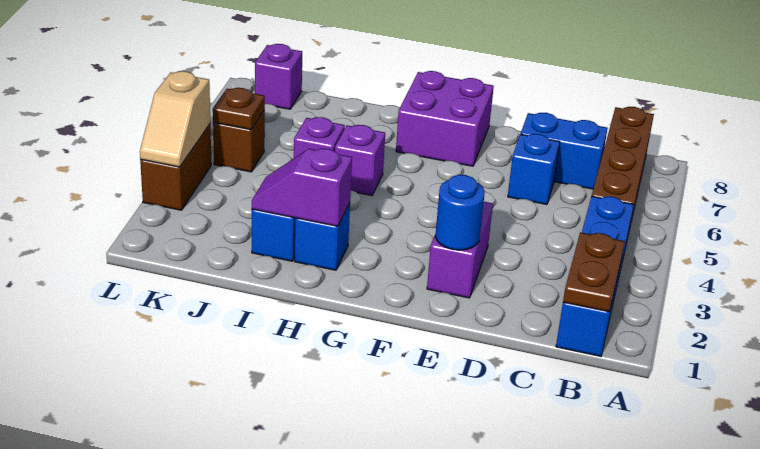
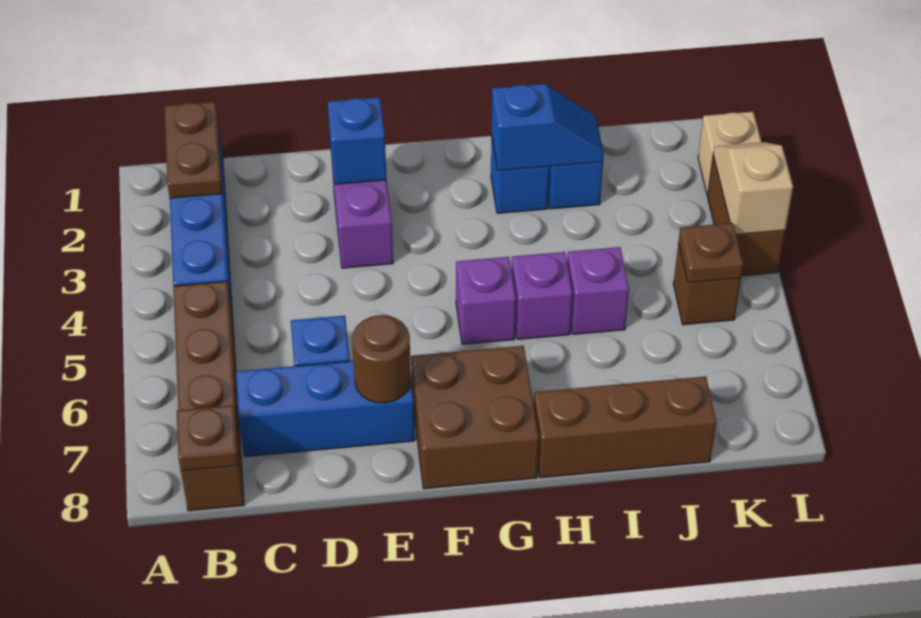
none -> brown plate B8 level 2
blue brick C7:D7 level 1 -> blue brick C7:E7 level 1
blue round brick E2 level 2 -> blue brick E2 level 2
none -> brown round brick E7 level 2
purple brick F7:G8 level 1 -> brown brick F7:G8 level 1
purple slope H2:I2 level 2 top H -> blue slope H2:I2 level 2 top H
none -> brown brick H8:J8 level 1
purple brick K8 level 1 -> purple brick G5 level 1
none -> tan brick L2 level 1

